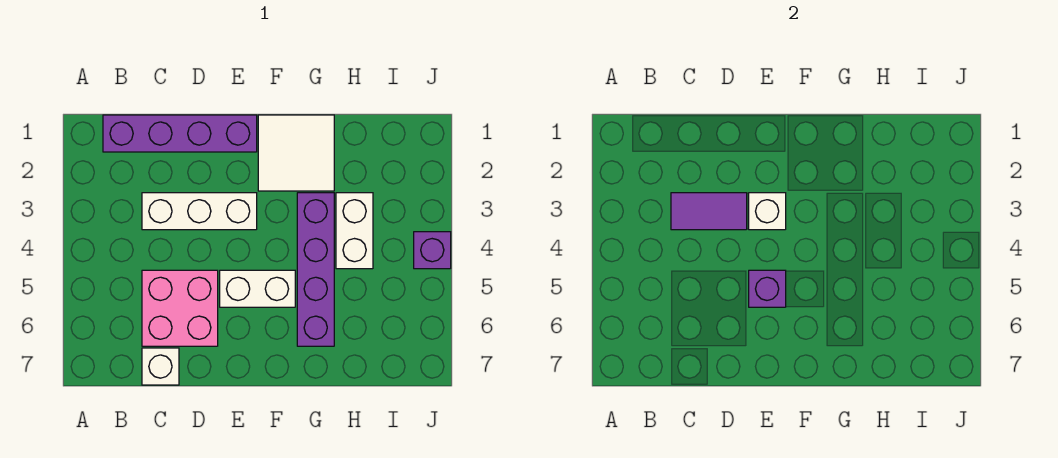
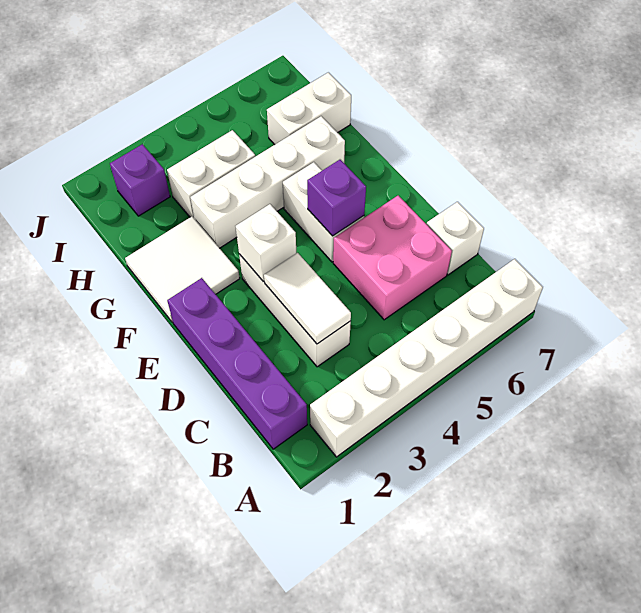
none -> white brick A2:A7 level 1
purple tile C3:D3 level 2 -> white tile C3:D3 level 2
purple brick G3:G6 level 1 -> white brick G3:G6 level 1
none -> white brick H6:H7 level 1
purple brick J4 level 1 -> purple brick I2 level 1

